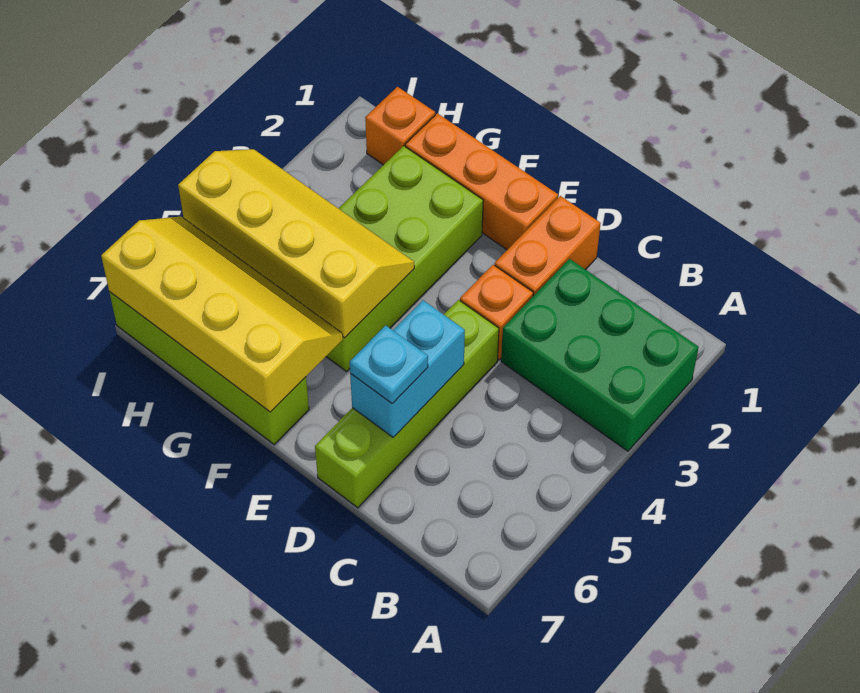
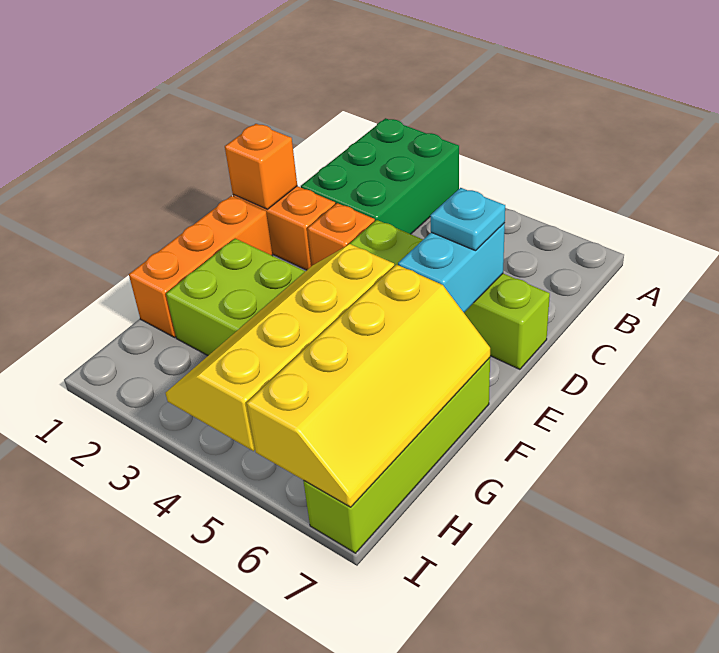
cyan brick D5:D6 level 2 -> cyan brick D6:E6 level 2
yellow slope F6:I7 level 2 top 7 -> yellow slope F6:I7 level 2 top 6
orange brick H1 level 1 -> orange brick D1 level 2

